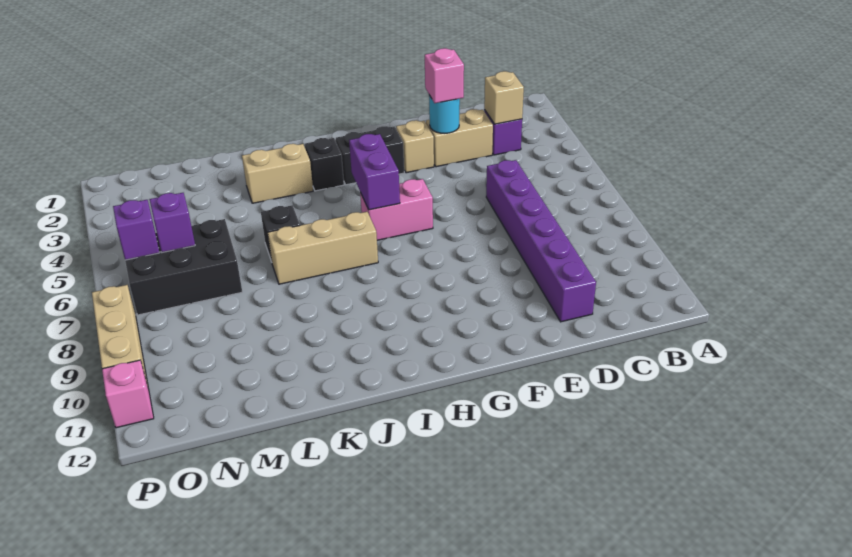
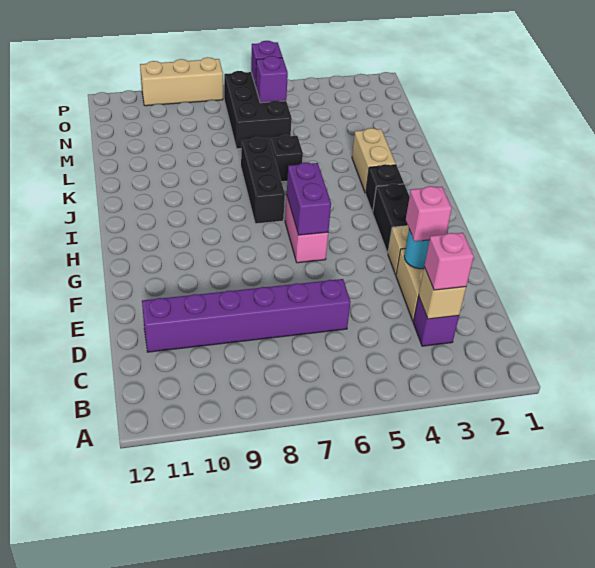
purple brick H5:H6 level 2 -> purple brick G6:H6 level 2
tan brick I7:K7 level 1 -> black brick I7:K7 level 1
pink brick P11 level 1 -> pink brick C3 level 3

